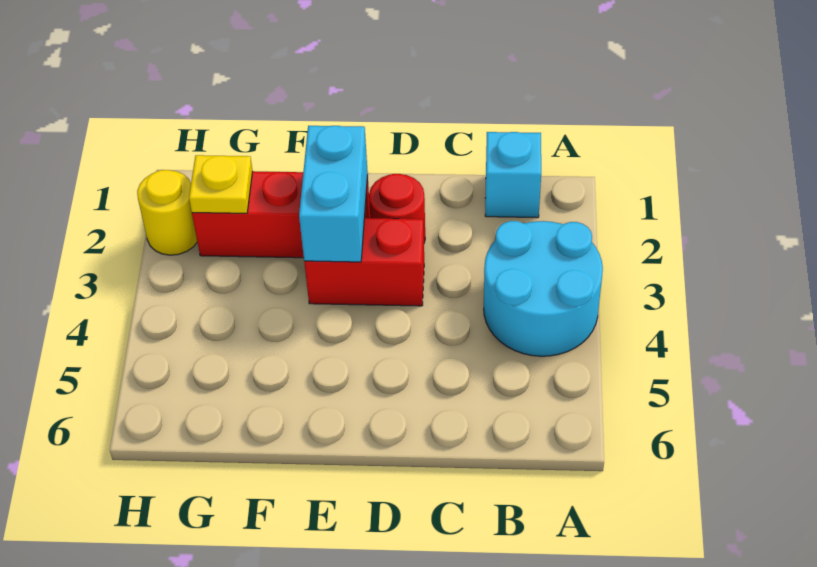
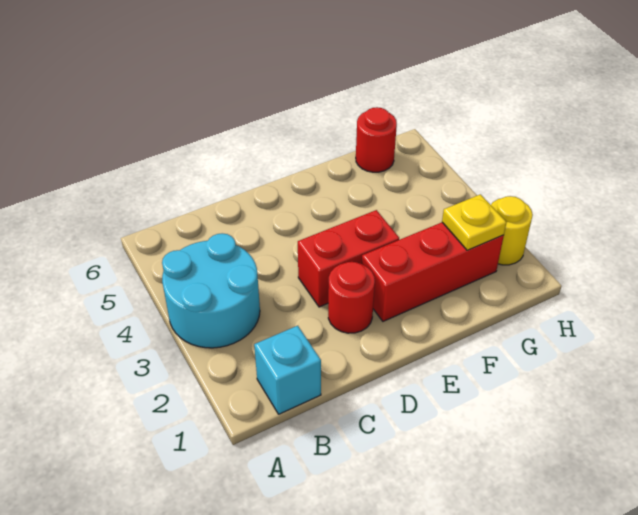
cyan brick E2:E3 level 2 -> none
none -> red round brick G6 level 1

